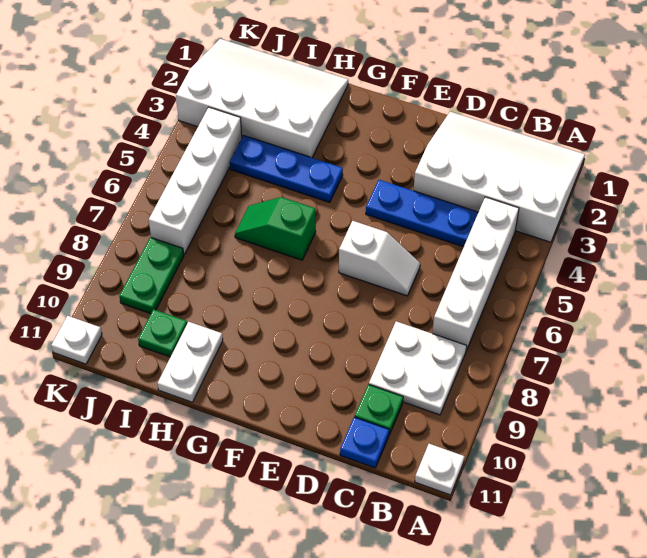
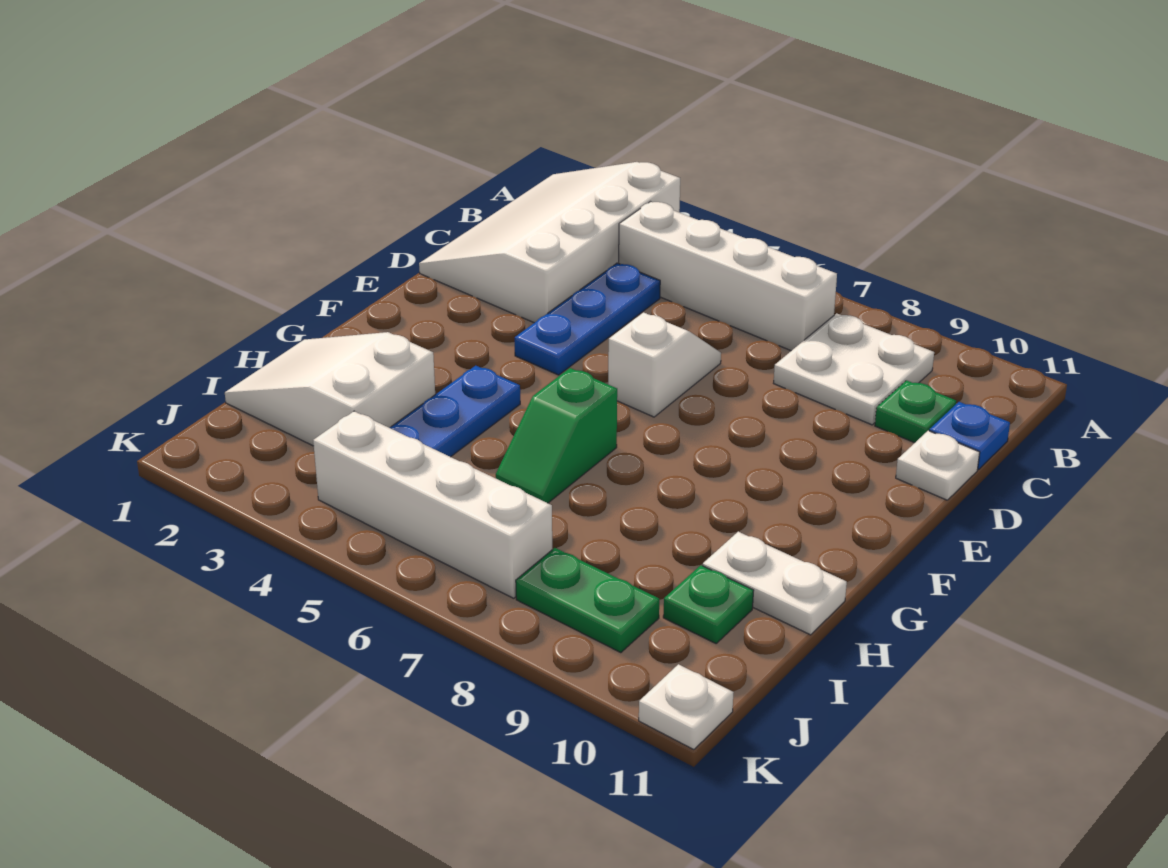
white plate A11 level 1 -> white plate D11 level 1
white slope H1:K3 level 1 top 3 -> white slope H1:I3 level 1 top 3

